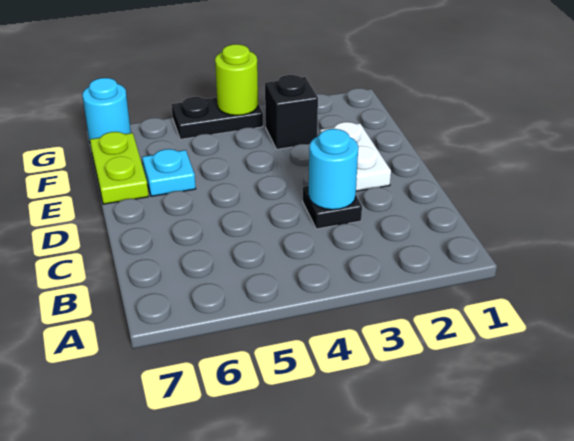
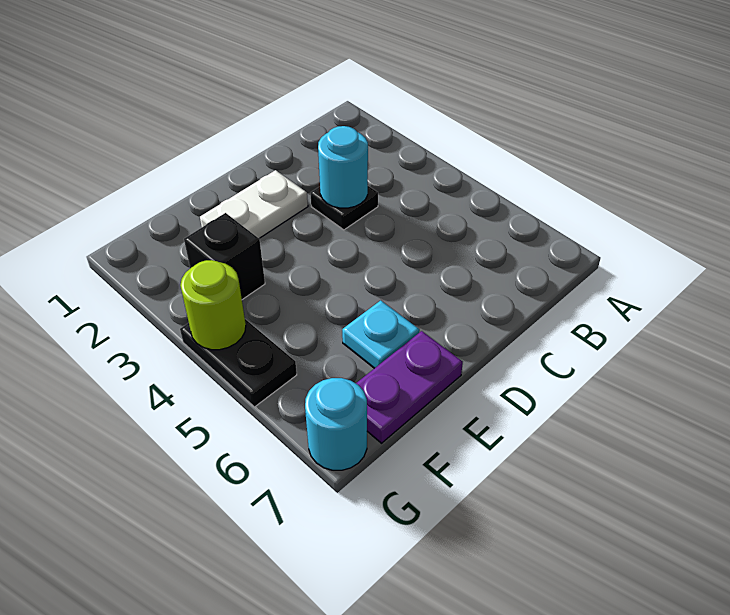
lime plate E7:F7 level 1 -> purple plate E7:F7 level 1

